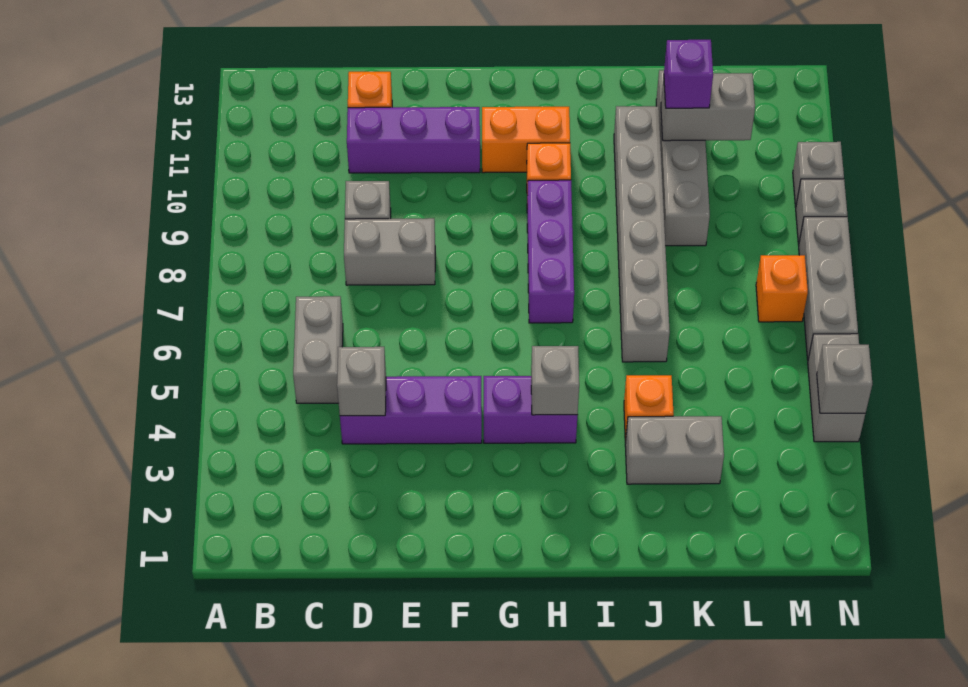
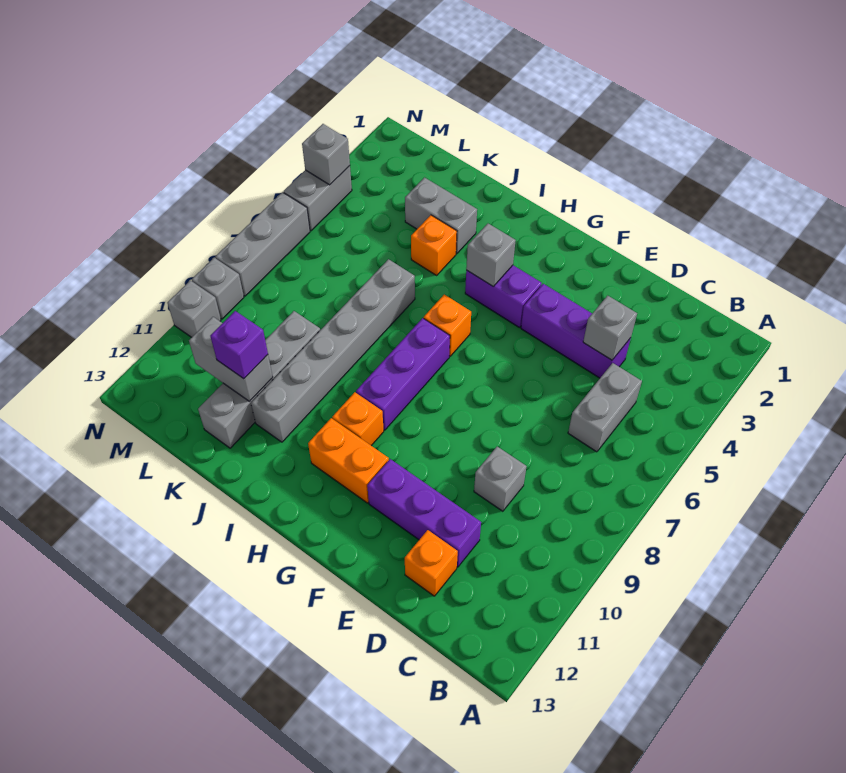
grey brick D8:E8 level 1 -> none
orange brick M7 level 1 -> orange brick H6 level 1

